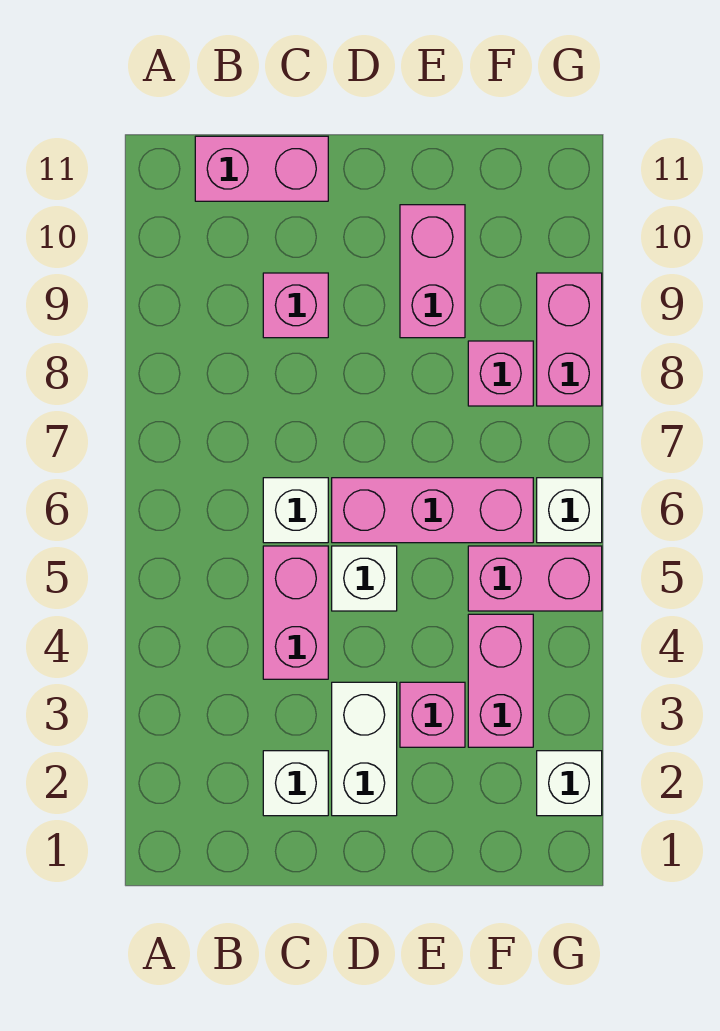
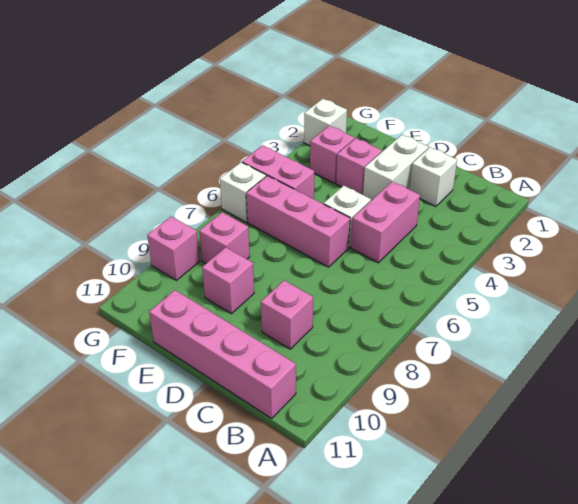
pink brick B11:C11 level 1 -> pink brick B11:E11 level 1
white brick C6 level 1 -> none
pink brick E9:E10 level 1 -> pink brick E9 level 1
pink brick F3:F4 level 1 -> pink brick F3 level 1
pink brick G8:G9 level 1 -> pink brick G9 level 1

